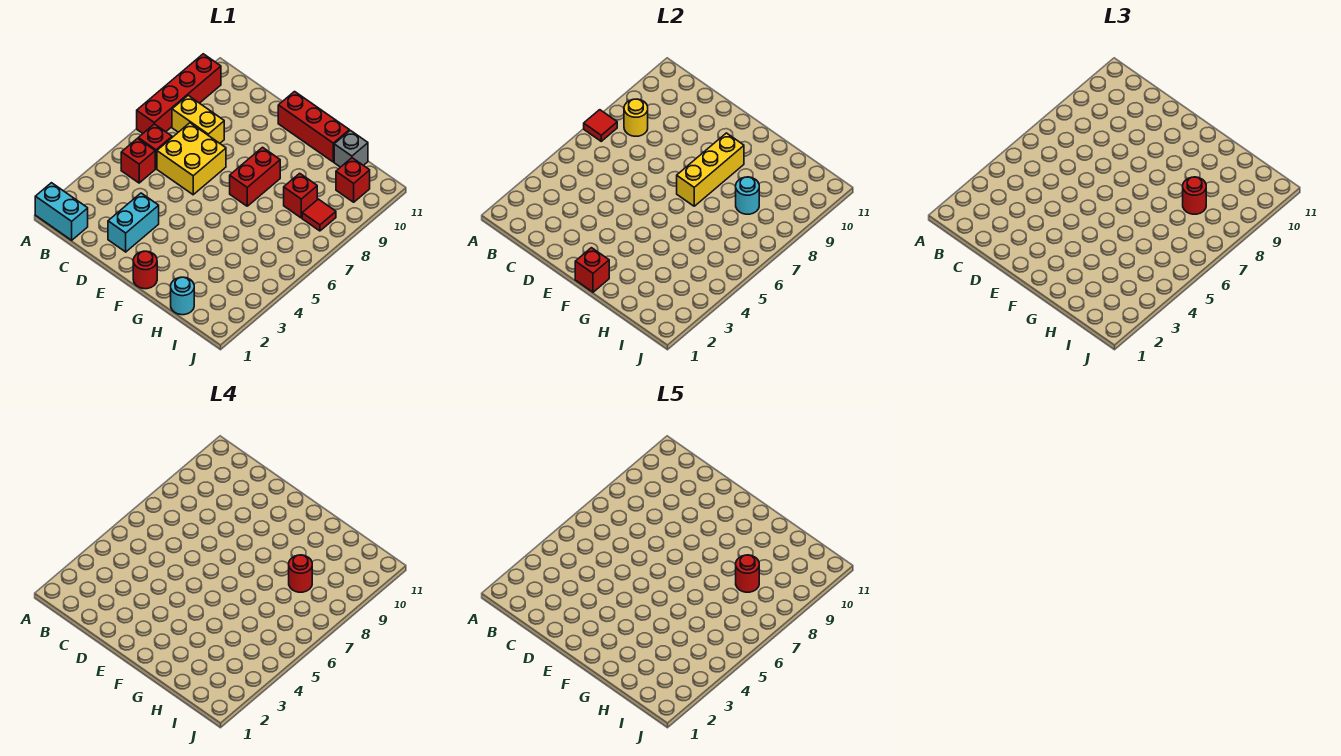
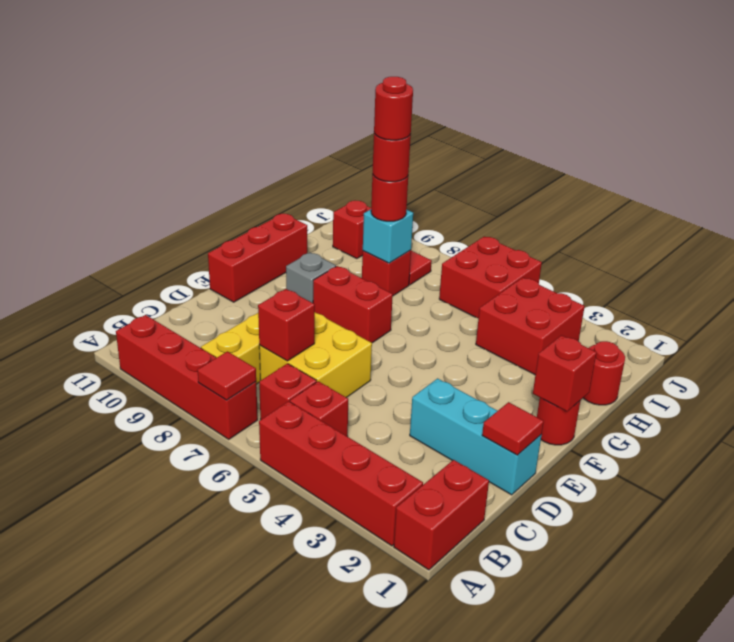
cyan brick A1:B1 level 1 -> red brick A1:B1 level 1
none -> red brick A2:A5 level 1
yellow round brick B8 level 2 -> none
none -> red brick C7 level 2
none -> red tile D1 level 2
cyan brick D2:D3 level 1 -> cyan brick D1:D3 level 1
yellow brick F7:F9 level 2 -> none
cyan round brick H1 level 1 -> red round brick H1 level 1
none -> red brick H3:I4 level 1
cyan round brick H8 level 2 -> cyan brick H8 level 2
grey brick H11 level 1 -> grey brick F9 level 1
none -> red brick I5:J6 level 1

